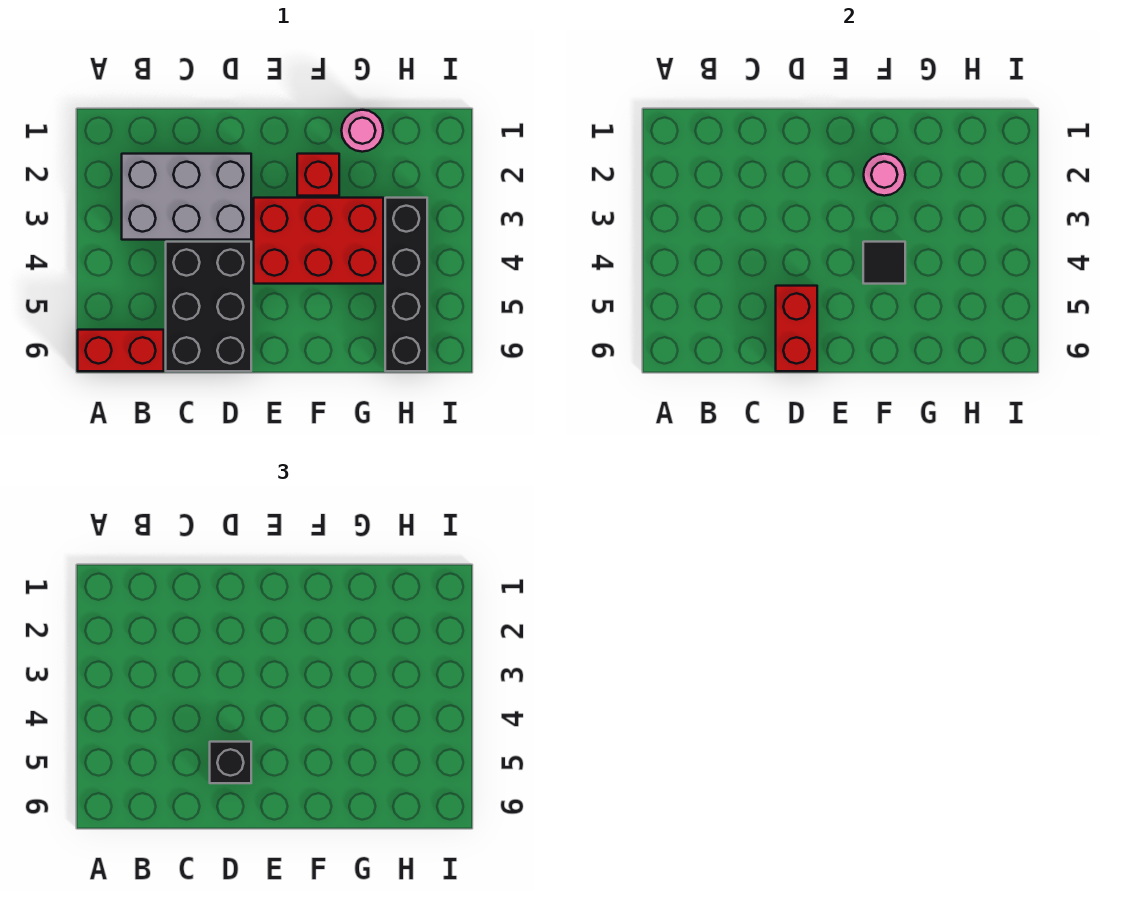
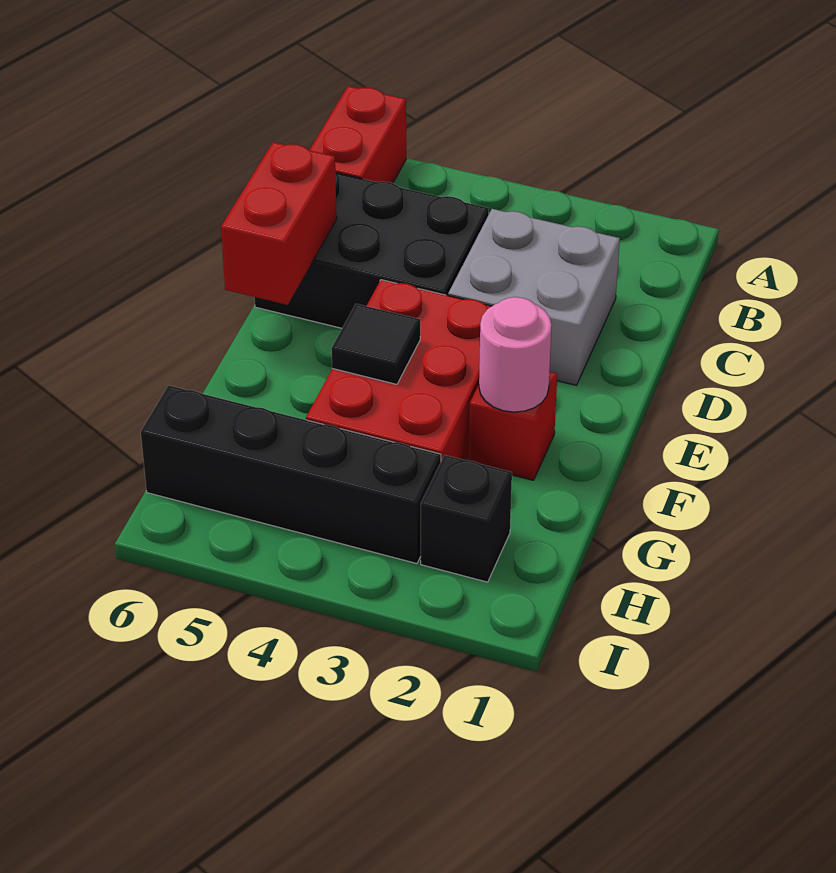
grey brick B2:D3 level 1 -> grey brick C2:D3 level 1
red brick D5:D6 level 2 -> red brick D6:E6 level 2
black brick D5 level 3 -> black brick H2 level 1
pink round brick G1 level 1 -> none

